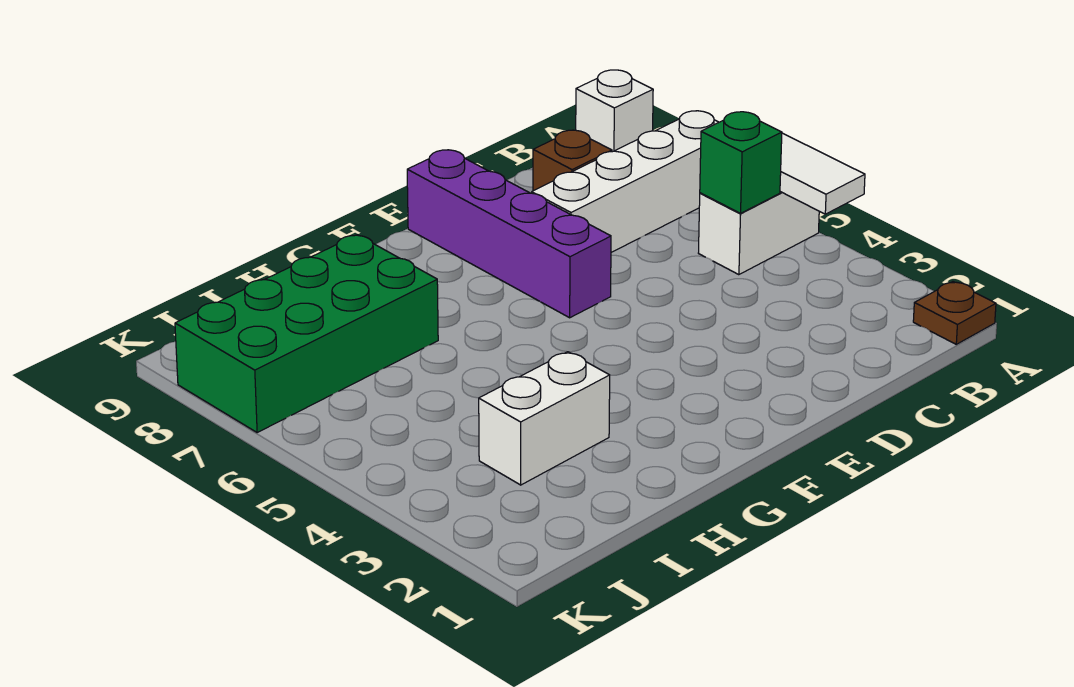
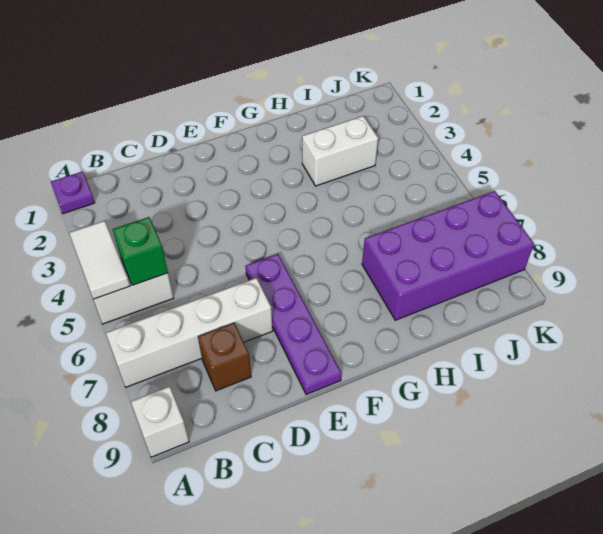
brown plate A1 level 1 -> purple plate A1 level 1
purple brick E6:E9 level 1 -> purple plate E6:E9 level 1
green brick H7:K8 level 1 -> purple brick H7:K8 level 1

